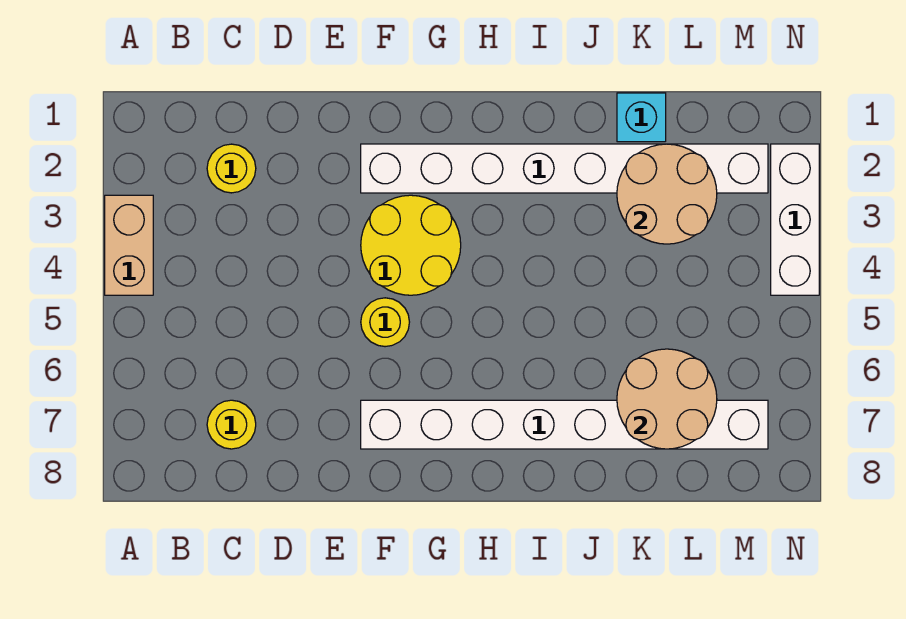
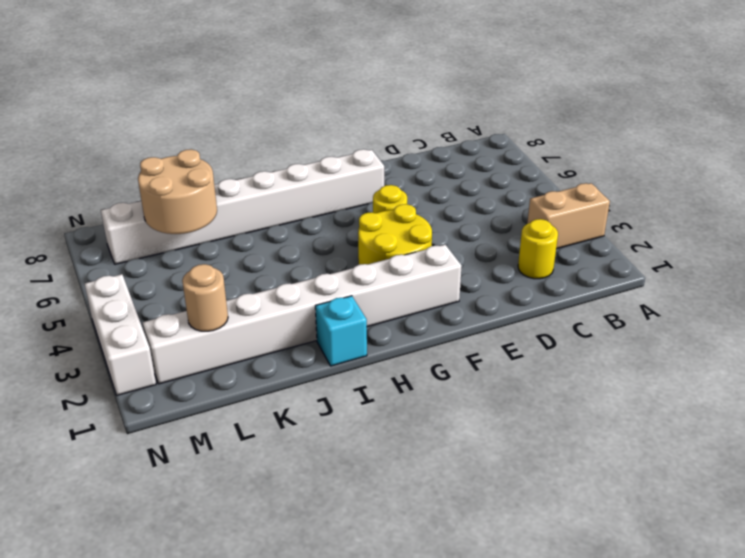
tan brick A3:A4 level 1 -> tan brick A3:B3 level 1
yellow round brick C7 level 1 -> none
cyan brick K1 level 1 -> cyan brick I1 level 1
tan round brick K2:L3 level 2 -> tan round brick L2 level 2

